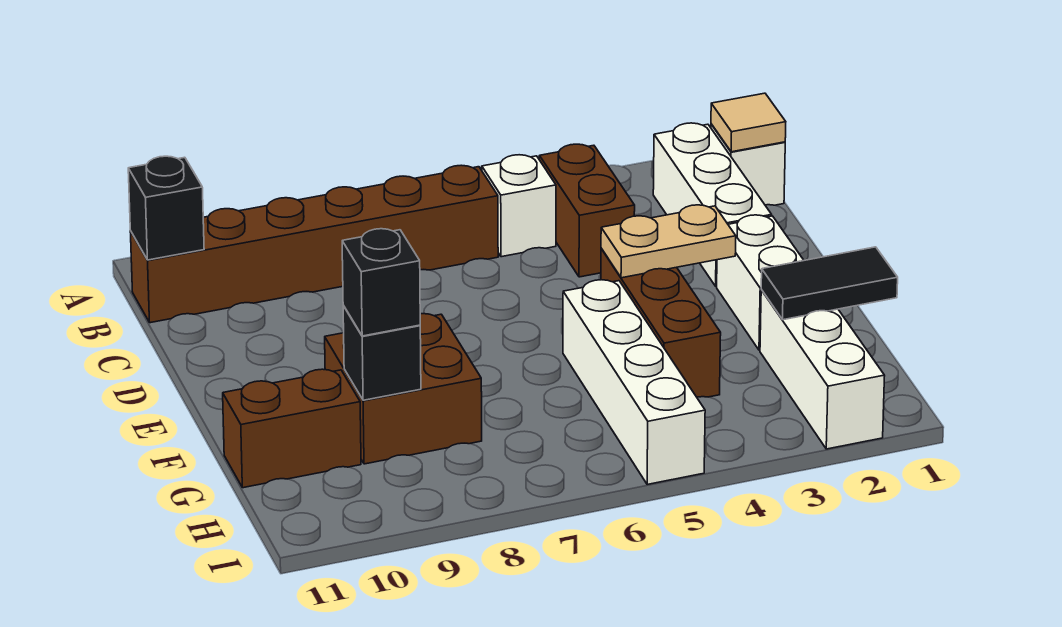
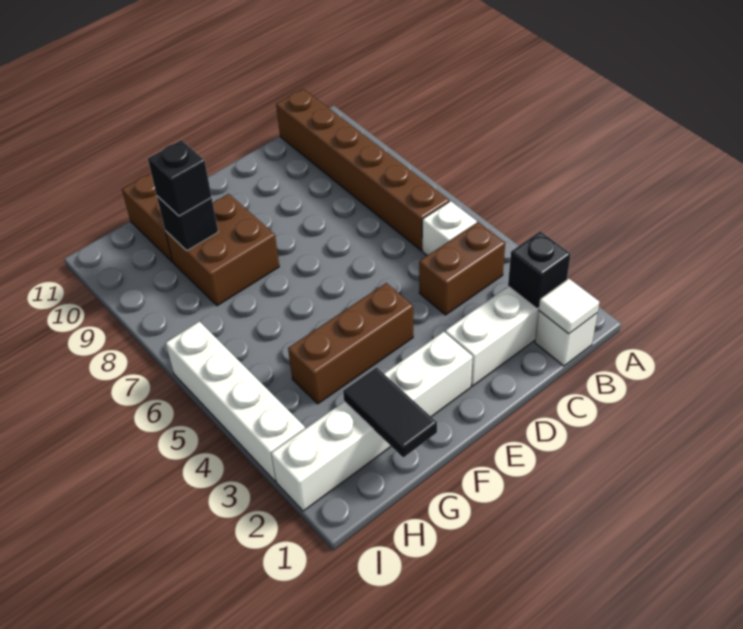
tan tile B1 level 2 -> white tile B1 level 2
black brick B11 level 2 -> black brick B2 level 2
tan plate E3:E4 level 2 -> none
white brick F5:I5 level 1 -> white brick I3:I6 level 1

